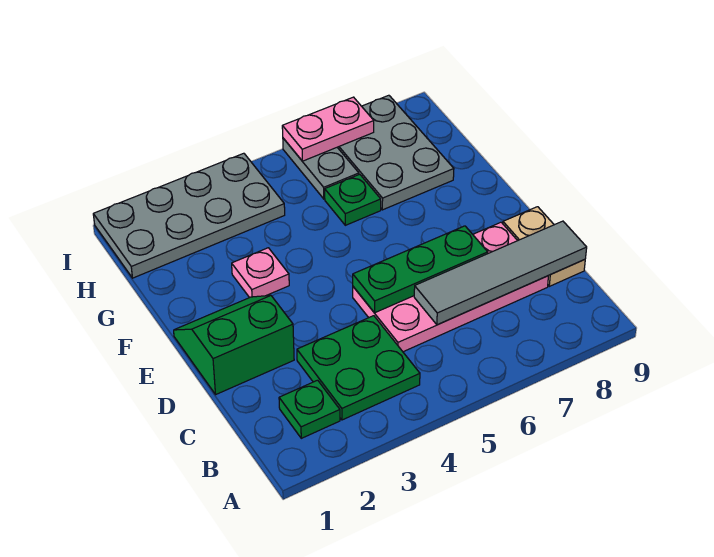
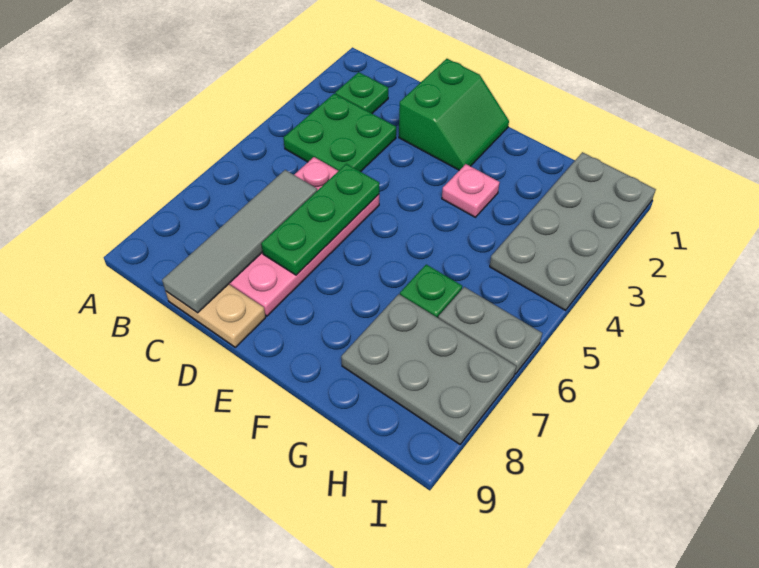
pink plate I6:I7 level 2 -> none

